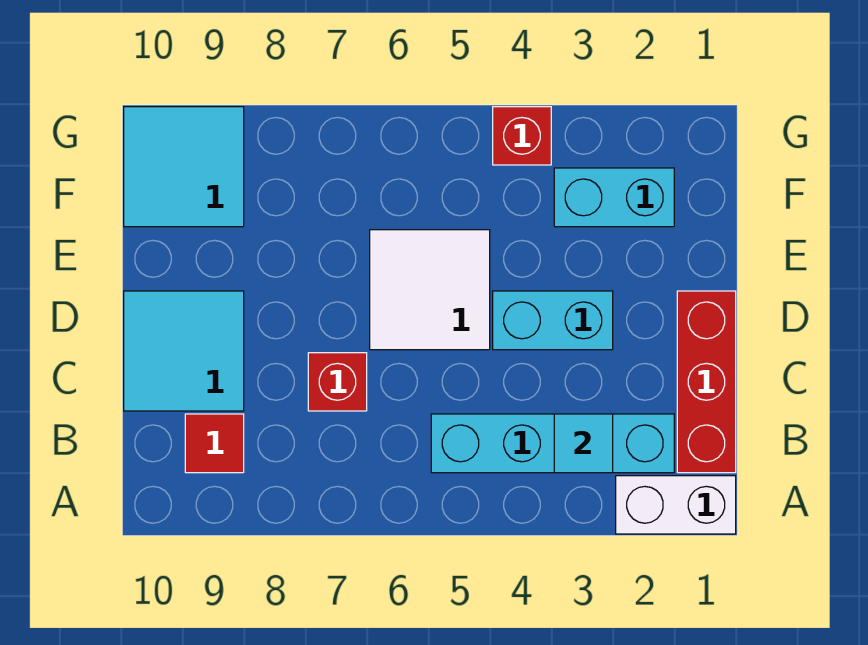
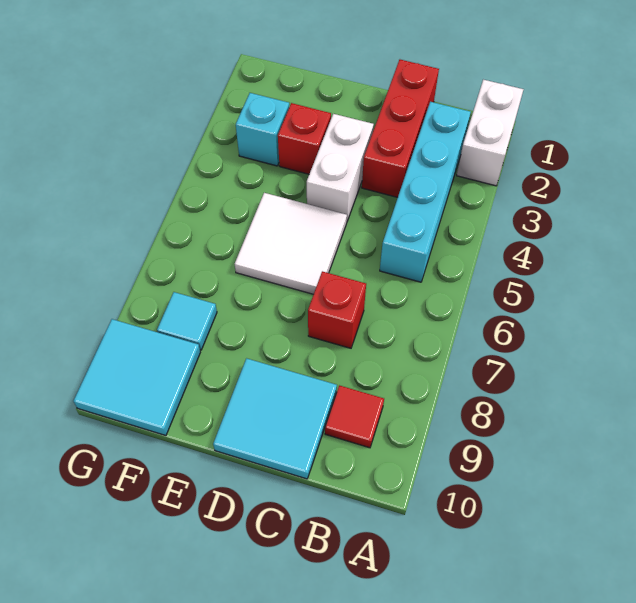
red brick B1:D1 level 1 -> red brick C1:C3 level 1
cyan tile B3 level 2 -> cyan tile F8 level 1
cyan brick D3:D4 level 1 -> white brick D3:D4 level 1
cyan brick F2:F3 level 1 -> cyan brick F3 level 1
red brick G4 level 1 -> red brick E3 level 1

